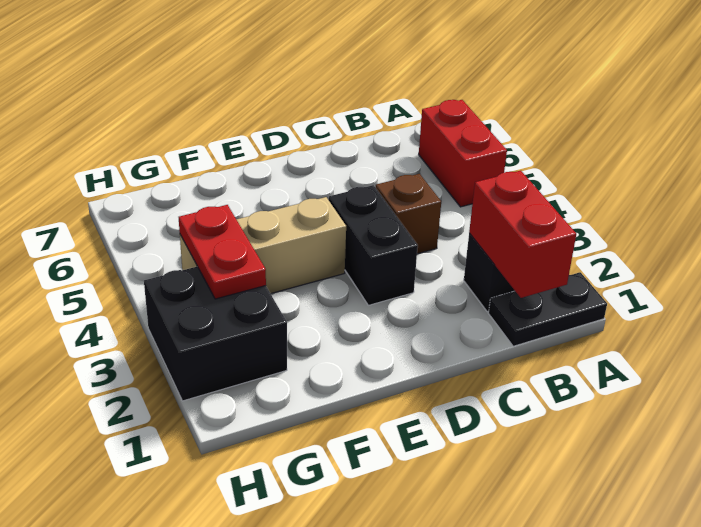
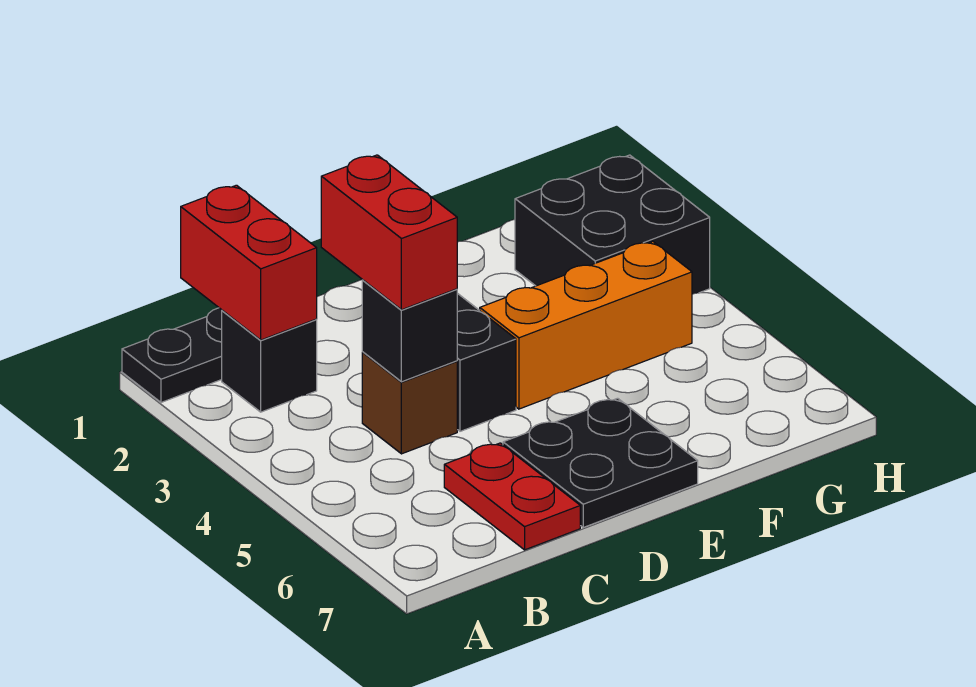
red brick A5:A6 level 1 -> red brick C3:C4 level 3
none -> black brick C4 level 2
none -> black plate D6:E7 level 1
tan brick E4:G4 level 1 -> orange brick E4:G4 level 1
red plate G3:G4 level 2 -> red plate C6:C7 level 1

